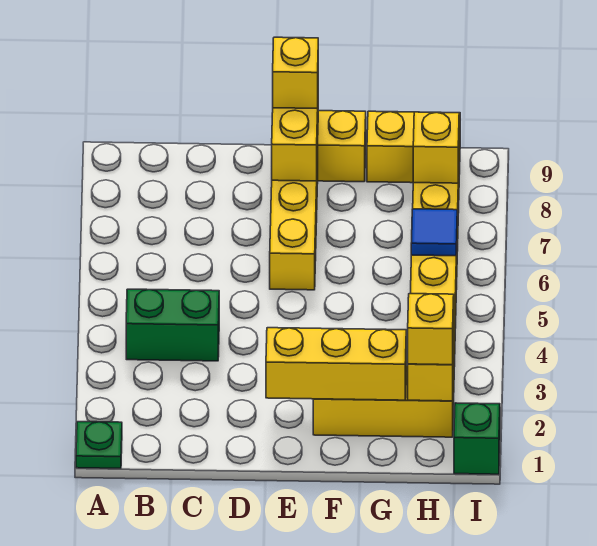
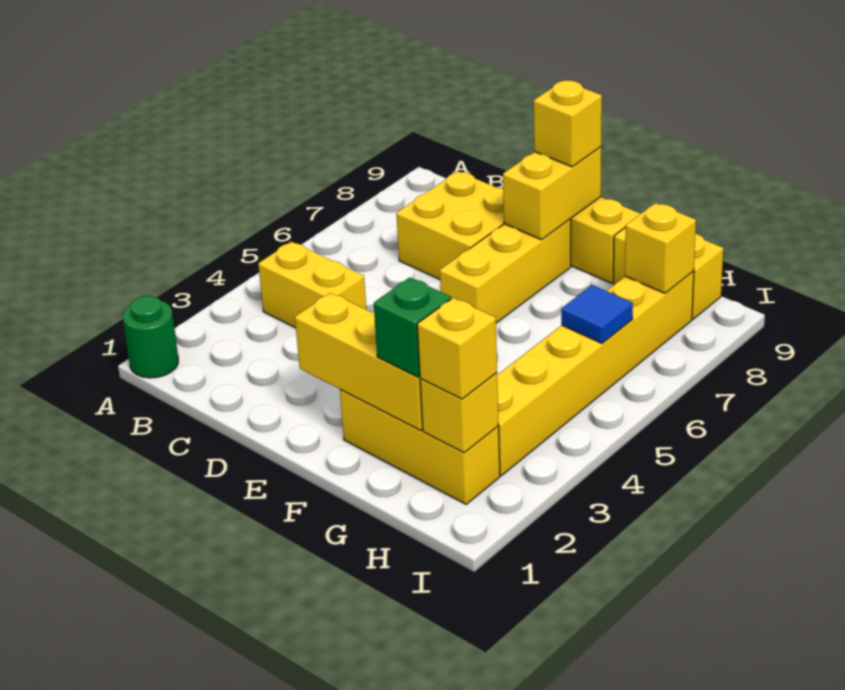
green plate A1 level 1 -> green round brick A1 level 1
green brick B4:C4 level 1 -> yellow brick B4:C4 level 1
none -> yellow brick C7:D8 level 1
green brick I1 level 1 -> green brick G2 level 3

